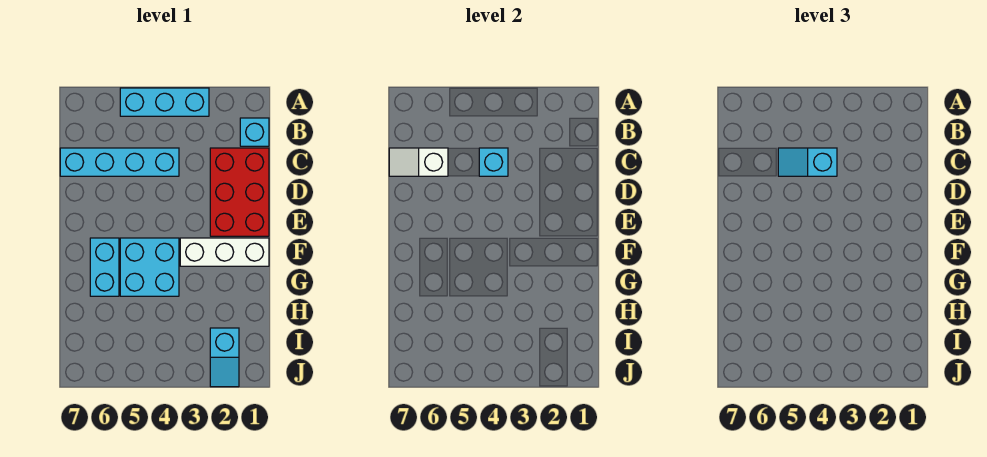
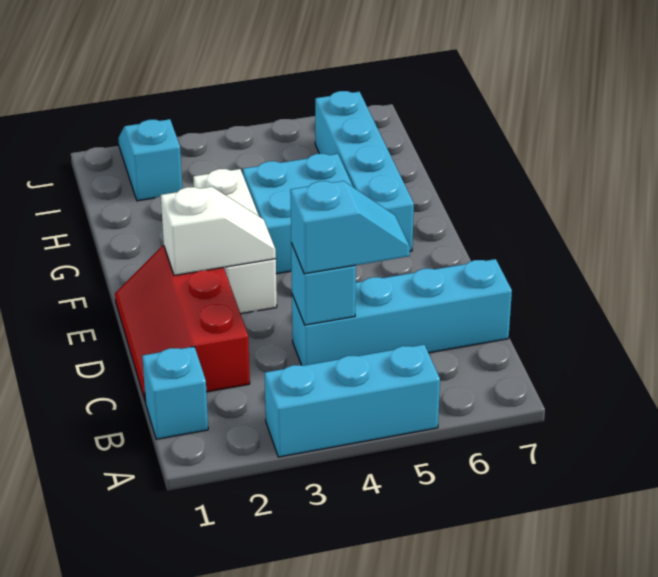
red brick C1:E2 level 1 -> red slope C1:E2 level 1 top 2
white slope C6:C7 level 2 top 6 -> white slope E2:E3 level 2 top 2
white brick F1:F3 level 1 -> white brick E3:G3 level 1
cyan brick F6:G6 level 1 -> cyan brick F6:I6 level 1

